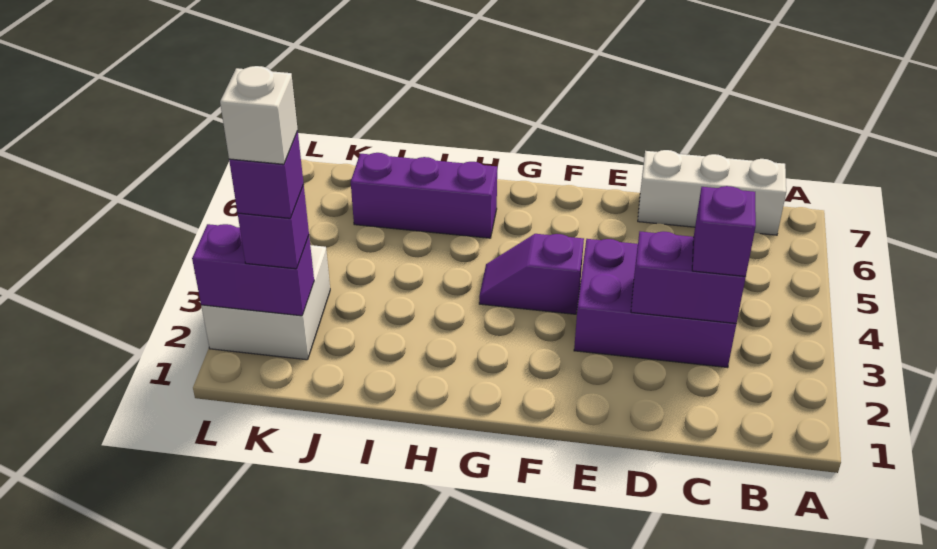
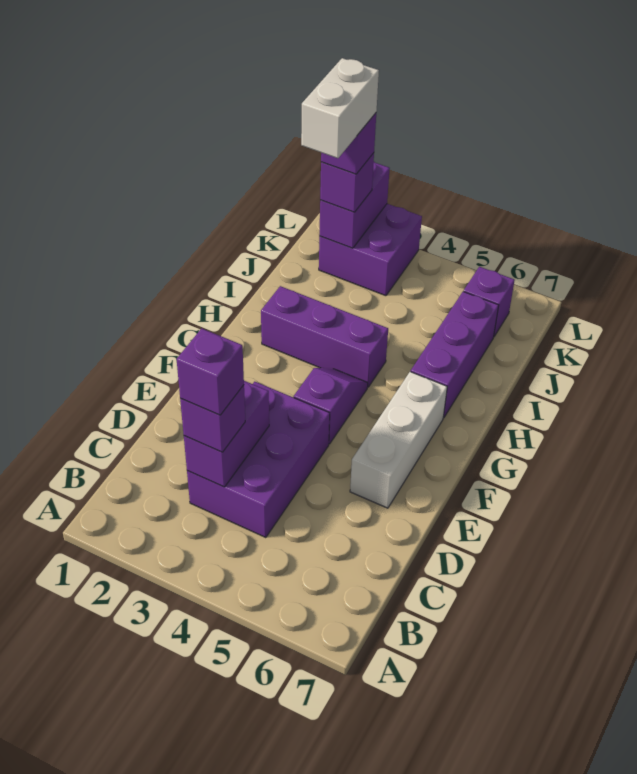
white brick B7:D7 level 1 -> white brick E6:G6 level 1
none -> purple brick C3 level 4
none -> purple brick H2:H4 level 1
white brick K2:L3 level 1 -> purple brick K2:L3 level 1
white brick K2 level 5 -> white brick J2:K2 level 5
none -> purple brick K6 level 1

